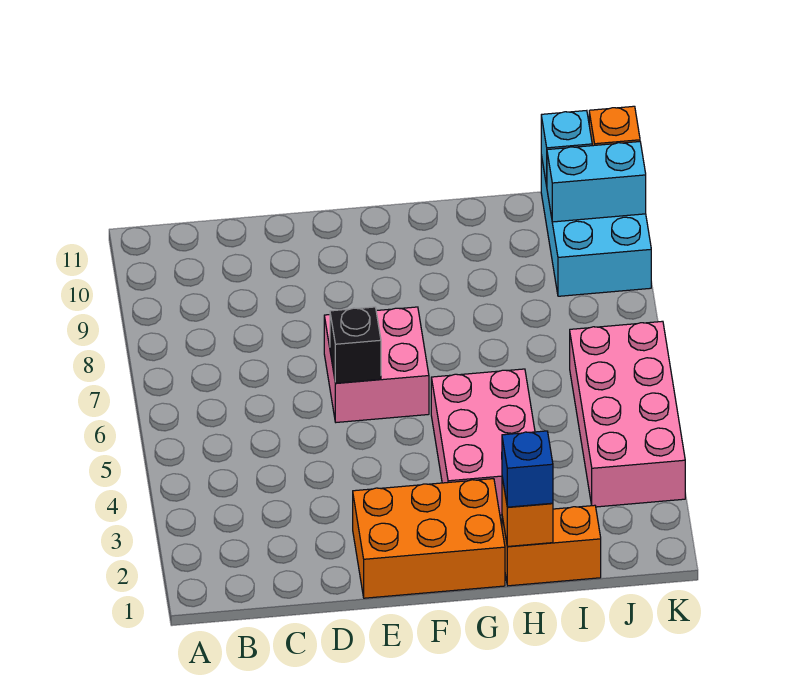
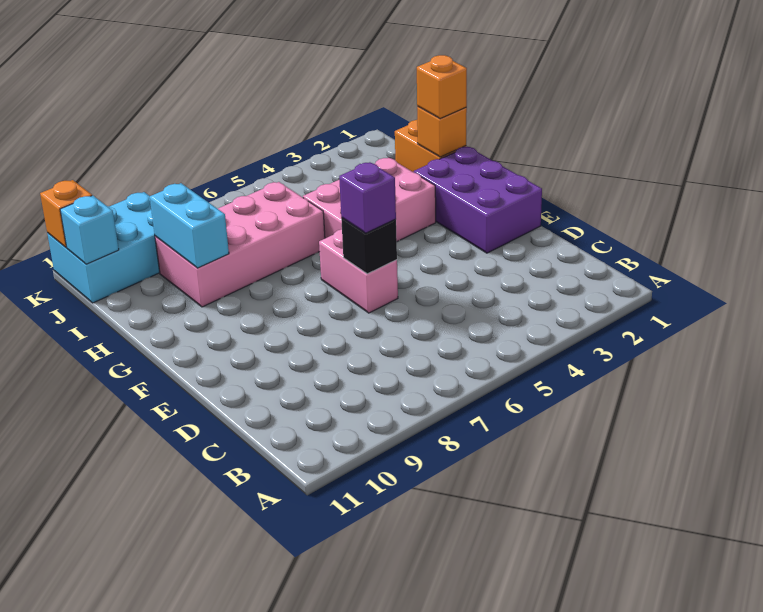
orange brick E1:G2 level 1 -> purple brick E1:G2 level 1
pink brick E6:F7 level 1 -> pink brick E6:F6 level 1
none -> purple brick E6 level 3
blue brick H1 level 3 -> orange brick H1 level 3
pink brick J3:K6 level 1 -> pink brick H6:I9 level 1
cyan brick J10:K10 level 2 -> cyan brick H9:I9 level 2

